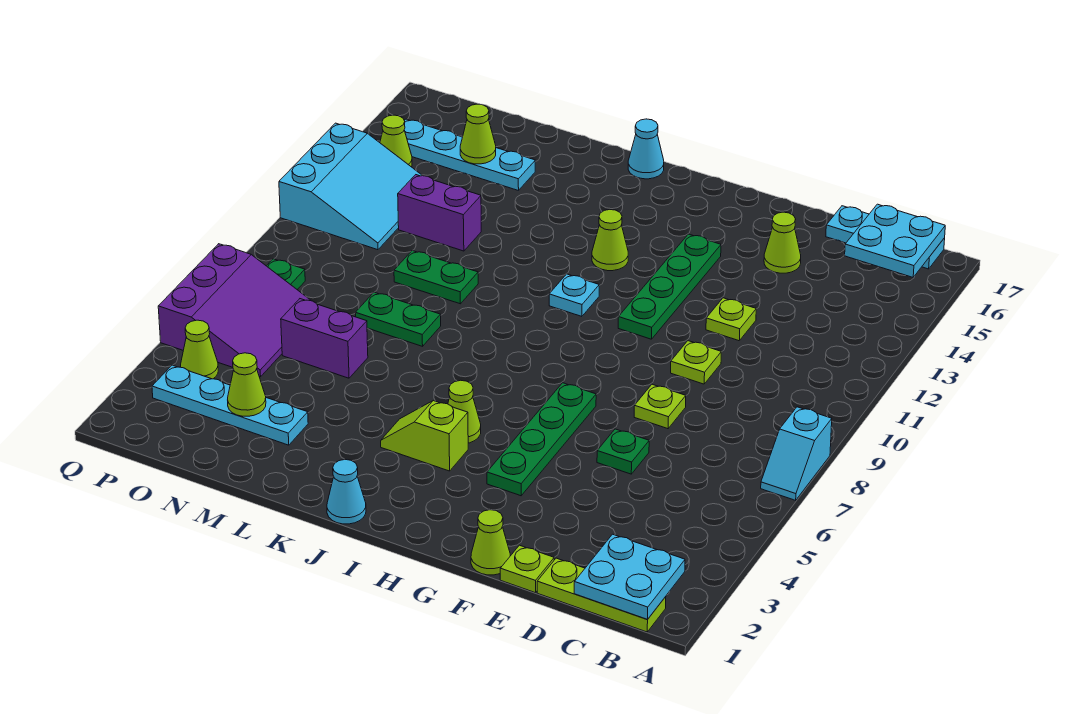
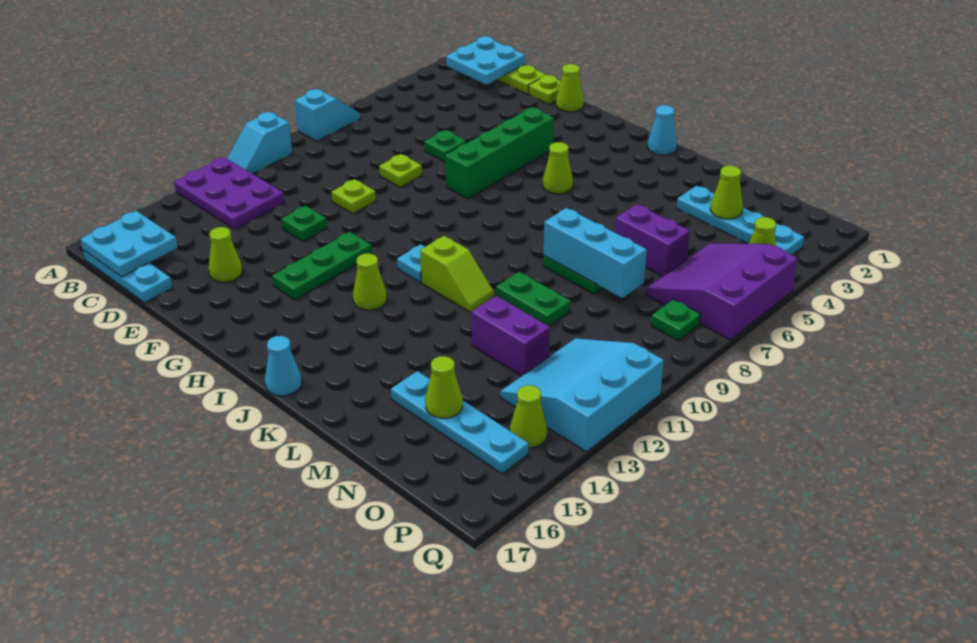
none -> cyan slope A10:A11 level 1 top 10
none -> purple plate A12:C13 level 1
lime plate E12 level 1 -> green plate E12 level 1
green plate G4:G7 level 1 -> green brick G4:G7 level 1
green plate G11:G14 level 1 -> green plate G12:G14 level 1
lime slope I4:J4 level 1 top I -> lime slope J11:K11 level 1 top J
none -> cyan brick L8:N8 level 2

